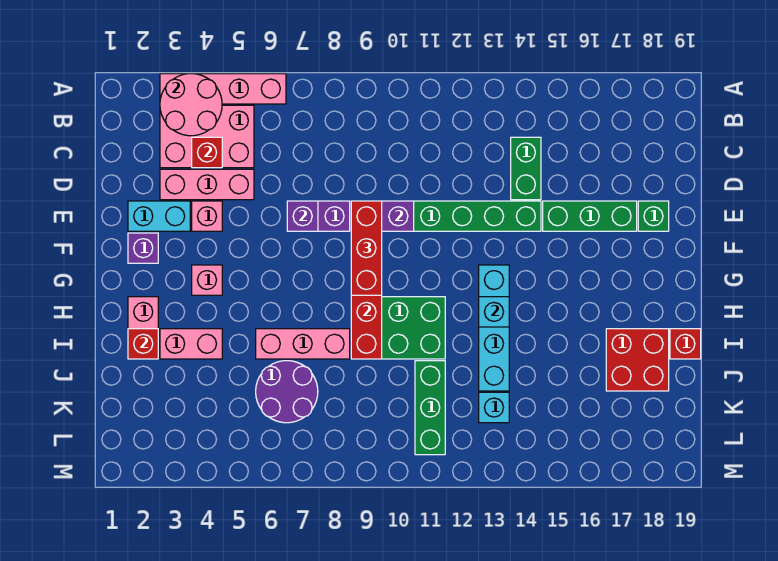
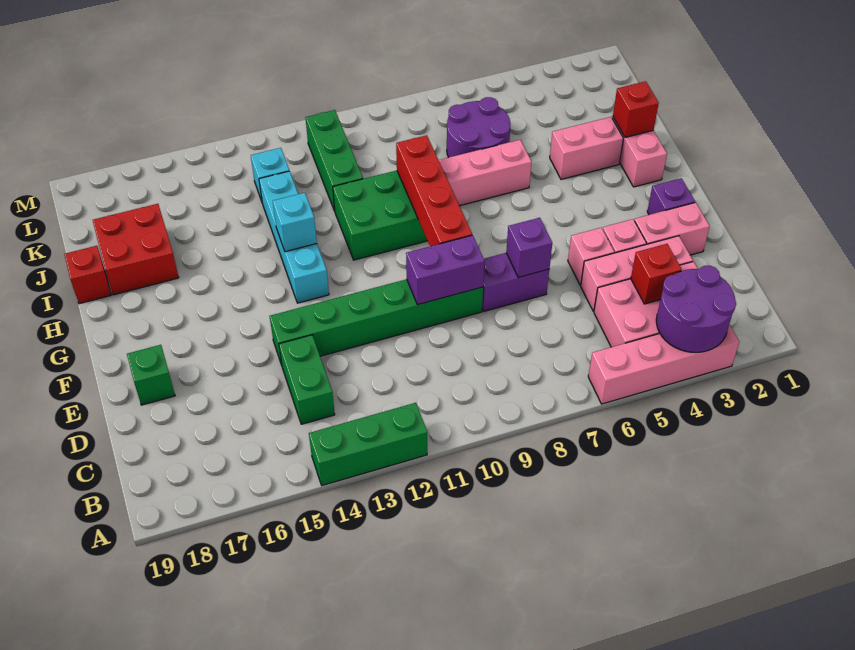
pink round brick A3:B4 level 2 -> purple round brick A3:B4 level 2
cyan brick E2:E3 level 1 -> pink brick E2:E3 level 1
red brick E9:G9 level 3 -> none
green brick E15:E17 level 1 -> green brick A12:A14 level 1
pink brick G4 level 1 -> pink brick E5 level 1

